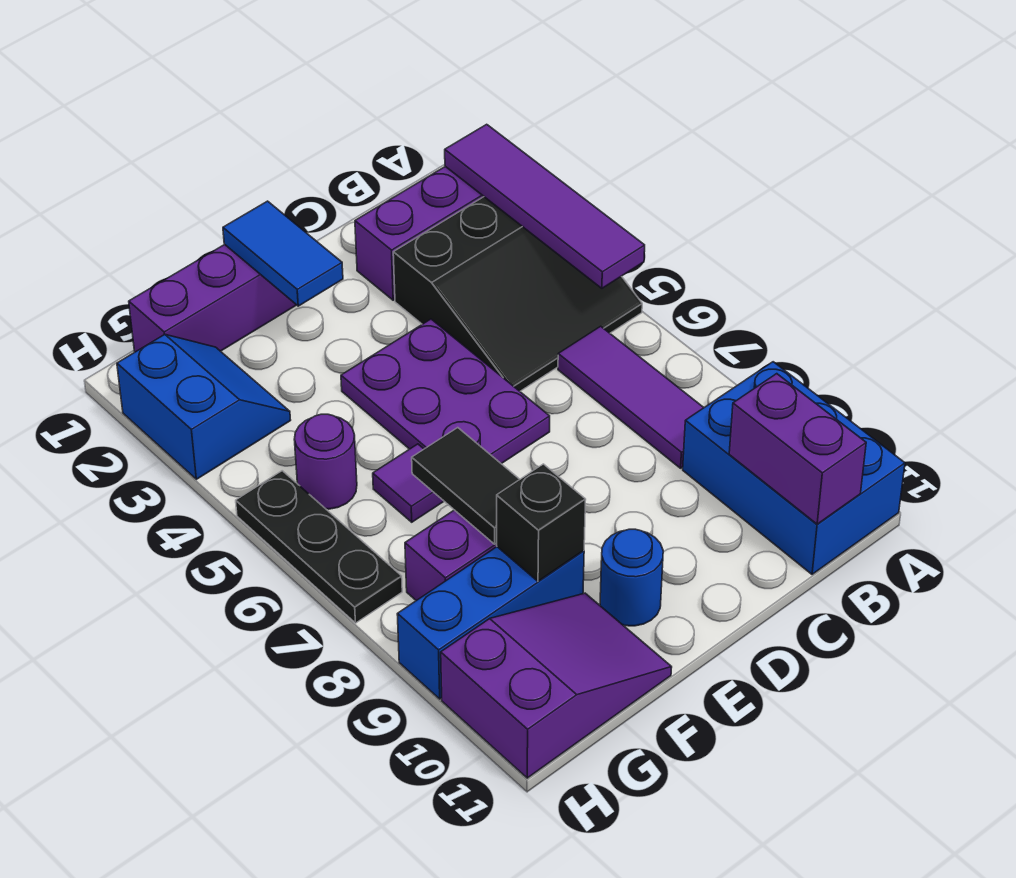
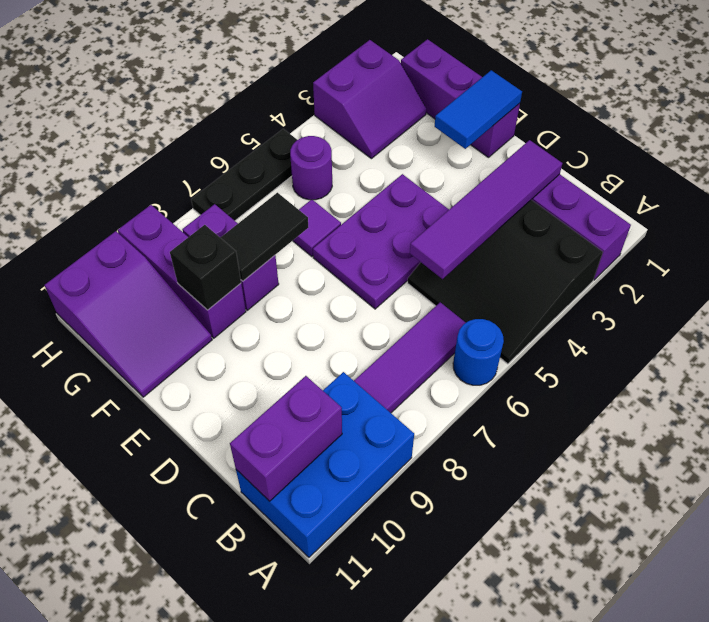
purple tile A2:A5 level 2 -> purple tile C2:C5 level 2
blue round brick E10 level 1 -> blue round brick A6 level 1
blue brick F9:H9 level 1 -> purple brick F9:H9 level 1
blue slope G2:H3 level 1 top H -> purple slope G2:H3 level 1 top H

